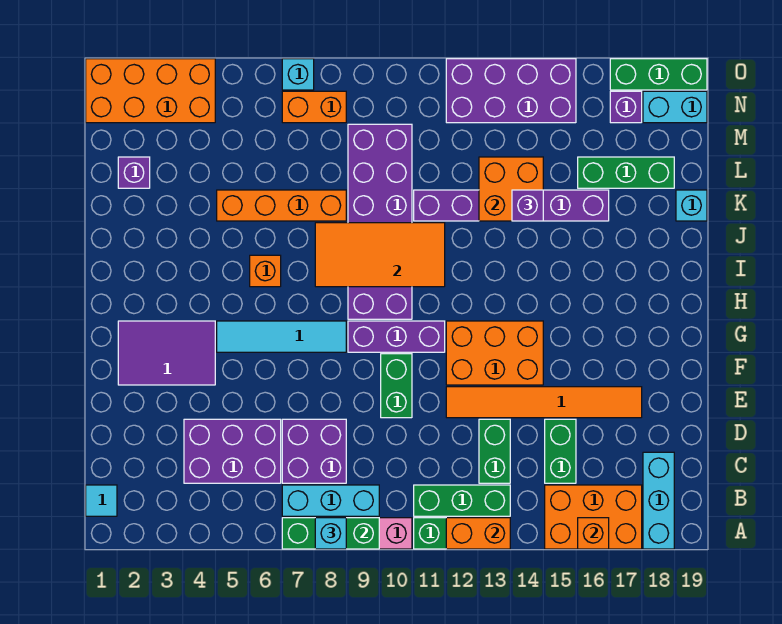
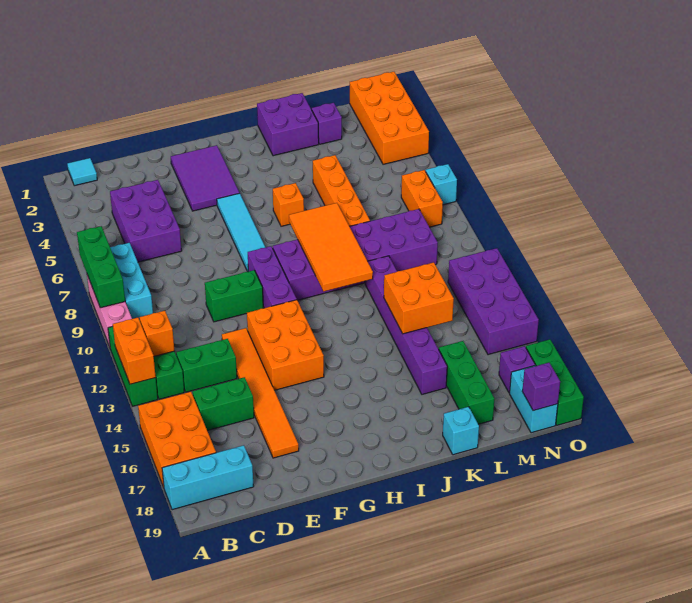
cyan brick A8 level 3 -> none
orange brick A16 level 2 -> orange brick B12 level 2
purple brick C7:D8 level 1 -> purple brick J1:K2 level 1
purple brick K14 level 3 -> purple brick N19 level 2

